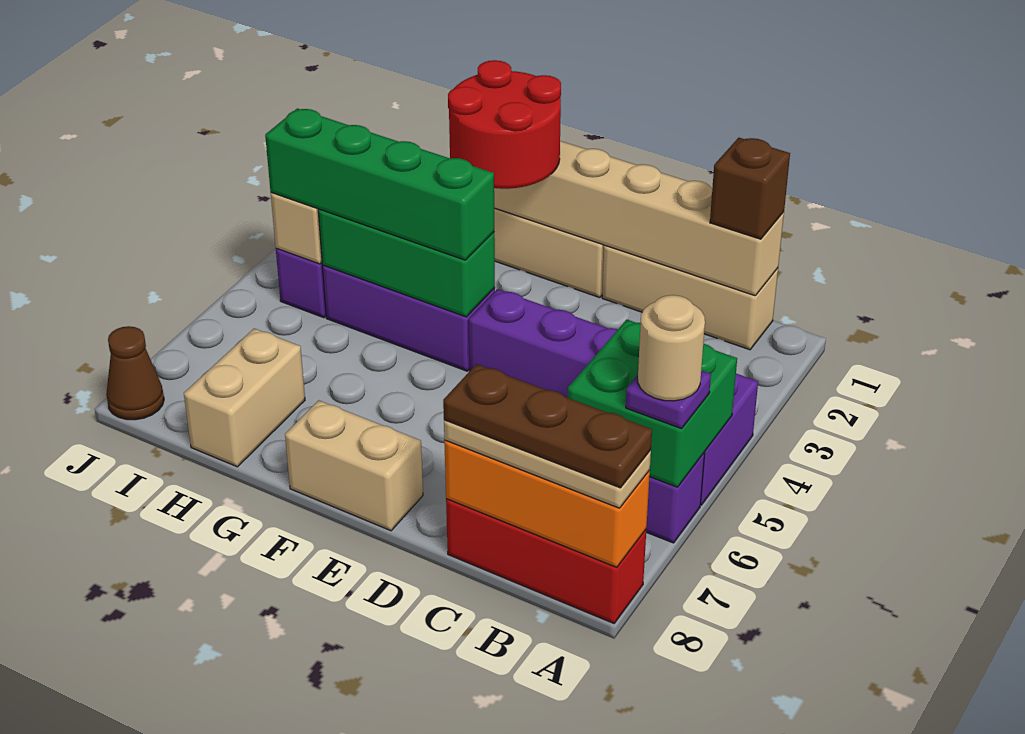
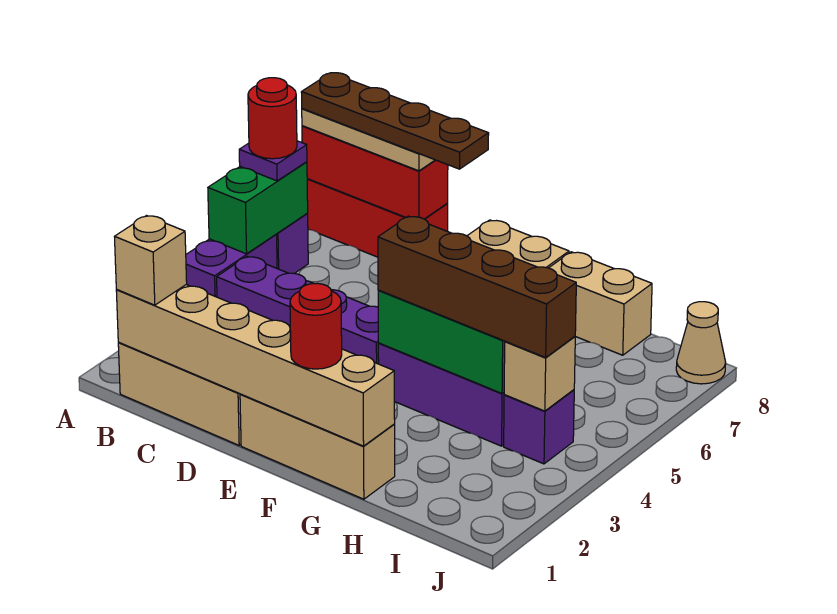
green brick A5:B6 level 2 -> green brick A5:A6 level 2
tan round brick A6 level 4 -> red round brick A6 level 4
orange brick A8:C8 level 2 -> red brick A8:C8 level 2
brown plate A8:C8 level 4 -> brown plate A8:D8 level 4
brown brick B1 level 3 -> tan brick B1 level 3
red round brick F1:G2 level 3 -> red round brick F1 level 3
green brick F4:I4 level 3 -> brown brick F4:I4 level 3
tan brick H7:H8 level 1 -> tan brick G8:H8 level 1
brown cone J8 level 1 -> tan cone J8 level 1

